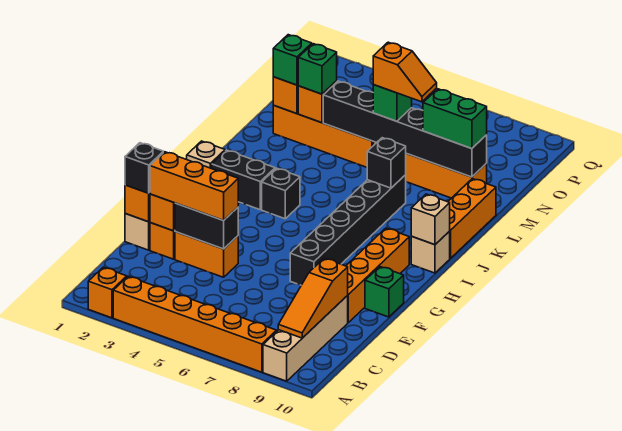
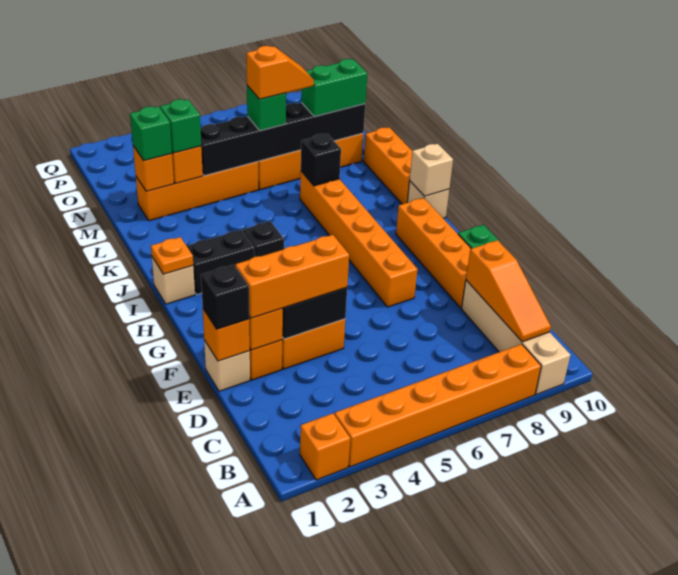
black brick F7:K7 level 1 -> orange brick F7:K7 level 1
none -> orange plate I1 level 2

